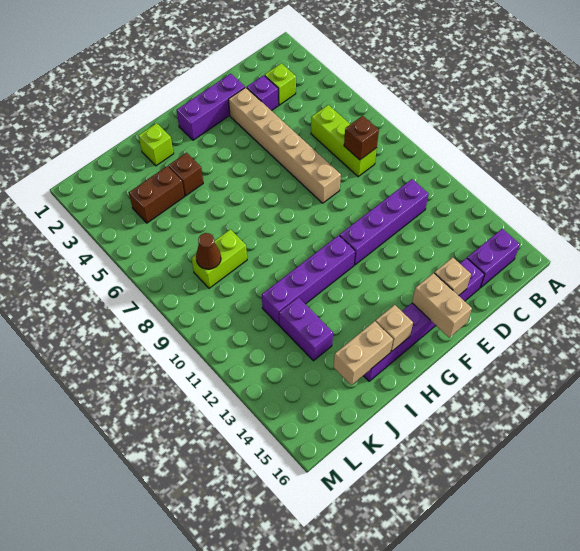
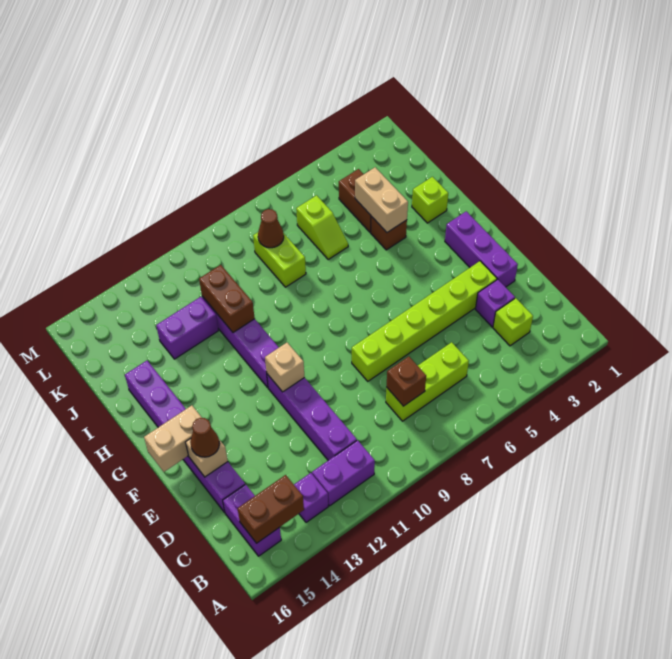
none -> purple brick B11:B12 level 1
none -> purple brick B13 level 1
none -> brown brick B14:B15 level 2
tan brick E3:E8 level 1 -> lime brick E3:E8 level 1
none -> brown cone E15 level 3
tan brick H15 level 2 -> tan brick F11 level 2
none -> brown brick I11:J11 level 2
tan brick I15:J15 level 2 -> tan brick I4:J4 level 2
none -> lime slope J6:K6 level 1 top K

